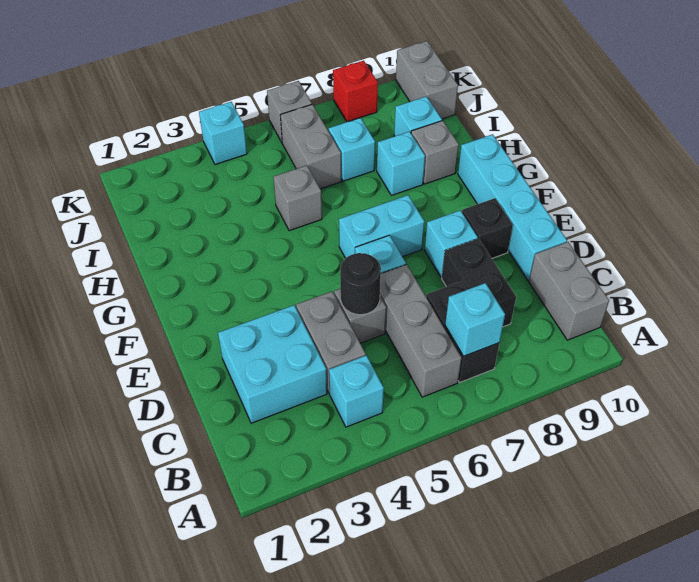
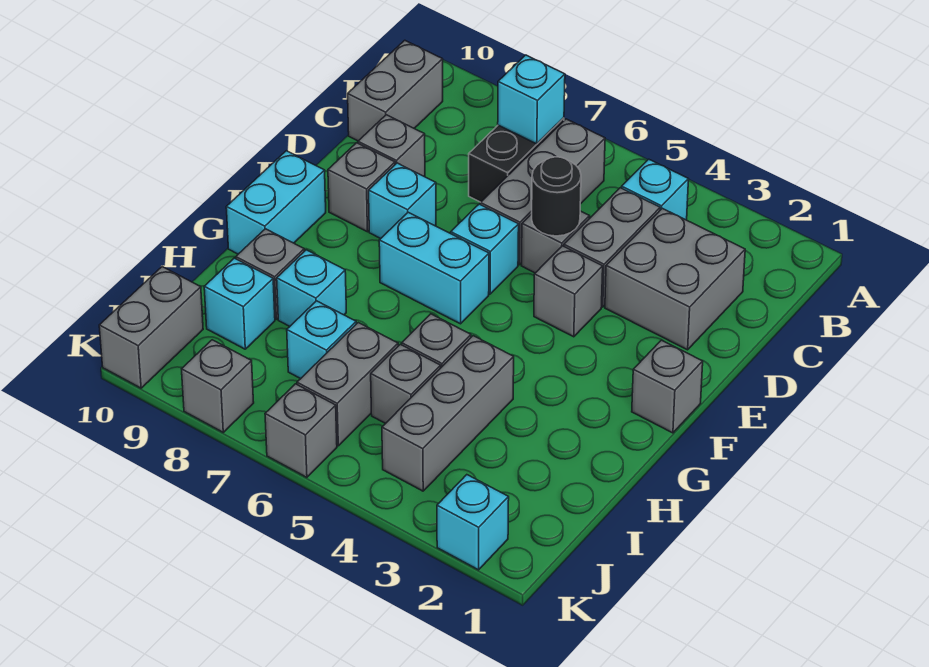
cyan brick C2:D3 level 1 -> grey brick C2:D3 level 1
black brick C8:D8 level 1 -> none
none -> grey brick D9 level 1
cyan brick D10:G10 level 1 -> cyan brick F10:G10 level 1
none -> grey brick E4 level 1
black brick E9 level 1 -> grey brick E9 level 1
none -> grey brick F1 level 1
none -> grey brick H4:J4 level 1
none -> grey brick I5 level 1
cyan brick K4 level 1 -> cyan brick K2 level 1
red brick K8 level 1 -> grey brick K8 level 1

